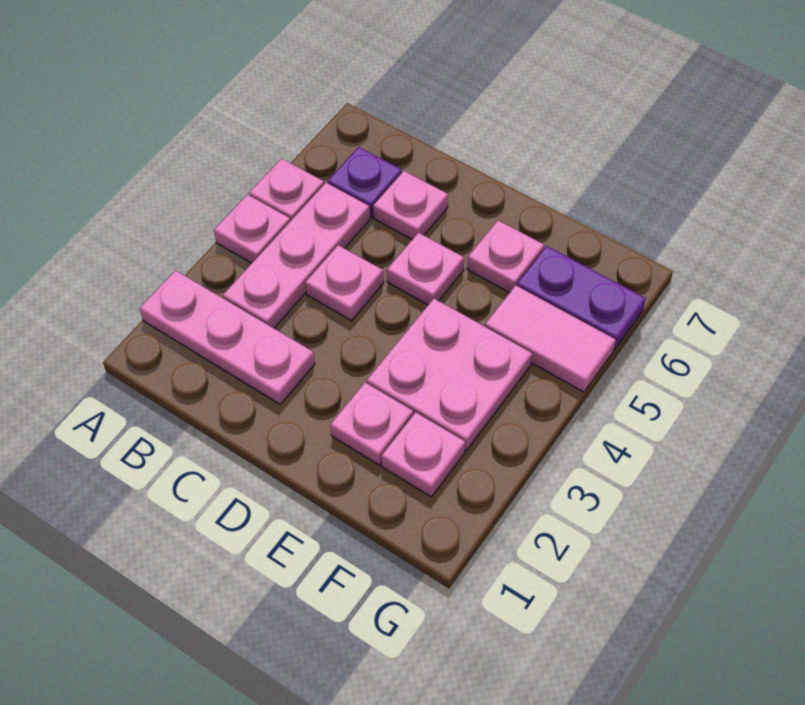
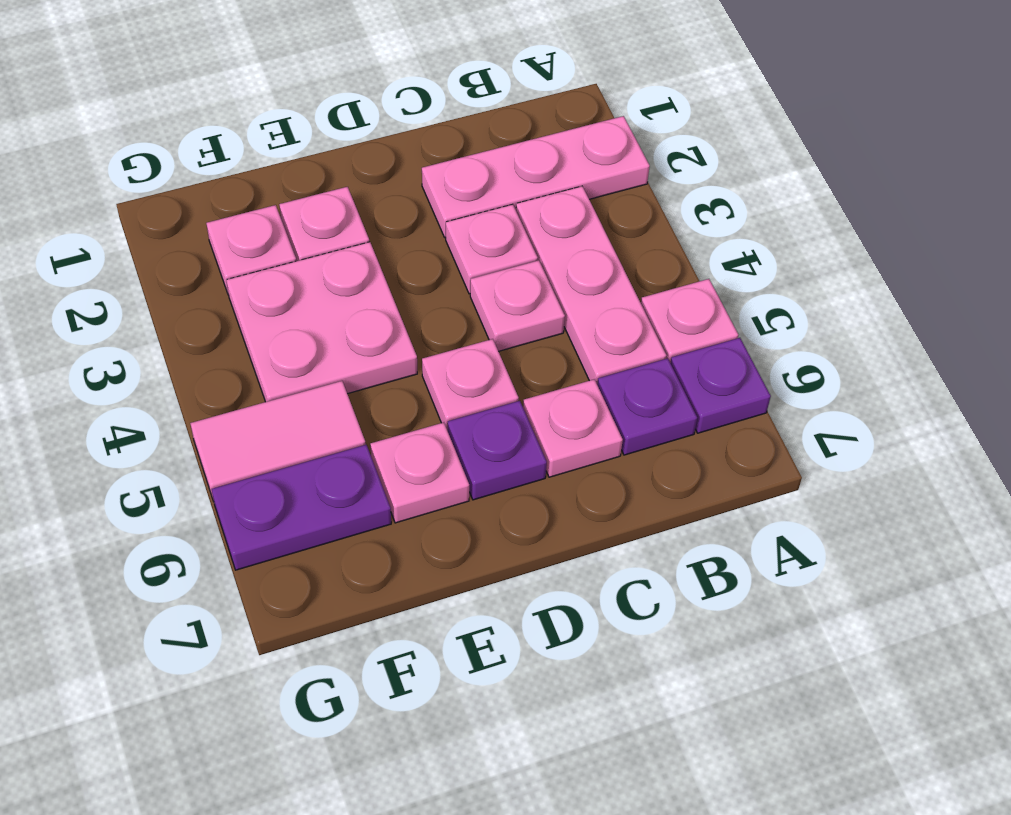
pink plate A4 level 1 -> pink plate C3 level 1
none -> purple plate A6 level 1
none -> purple plate D6 level 1

